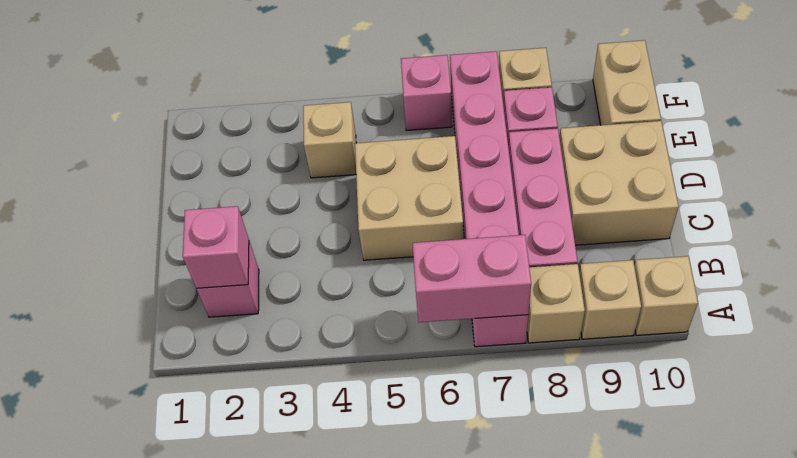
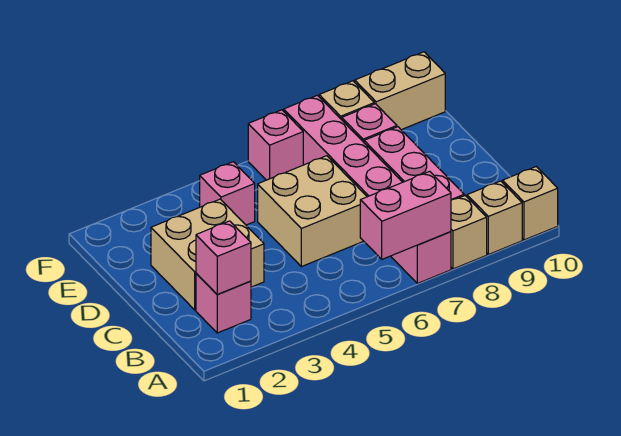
tan brick C9:D10 level 1 -> tan brick C2:D3 level 1
tan brick E4 level 1 -> pink brick E4 level 1
tan brick E10:F10 level 1 -> tan brick F9:F10 level 1

